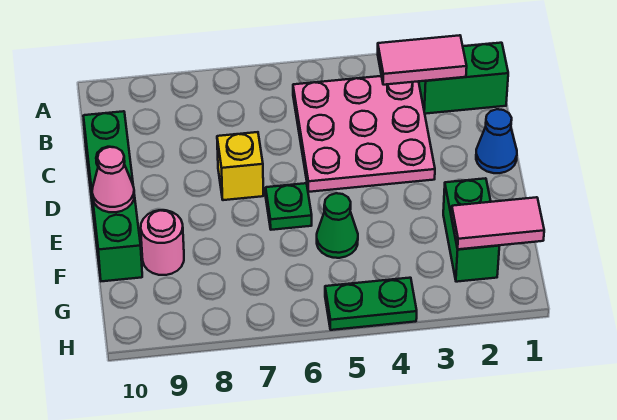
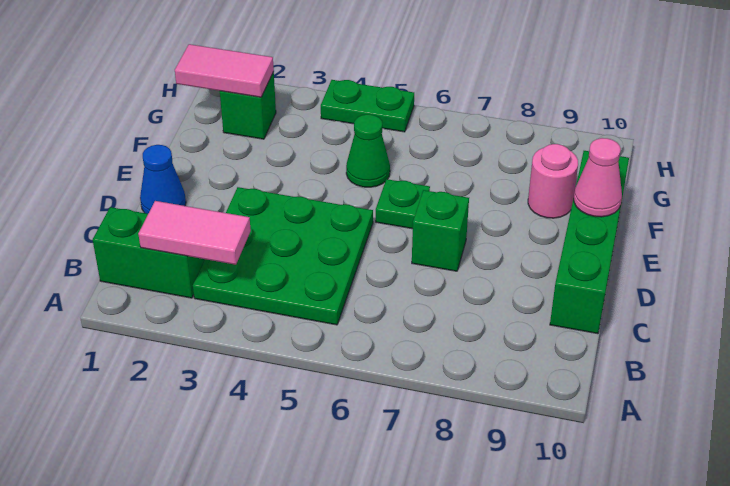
pink plate B3:D5 level 1 -> green plate B3:D5 level 1
yellow brick D7 level 1 -> green brick D7 level 1
green brick F2:G2 level 1 -> green brick G2 level 1

